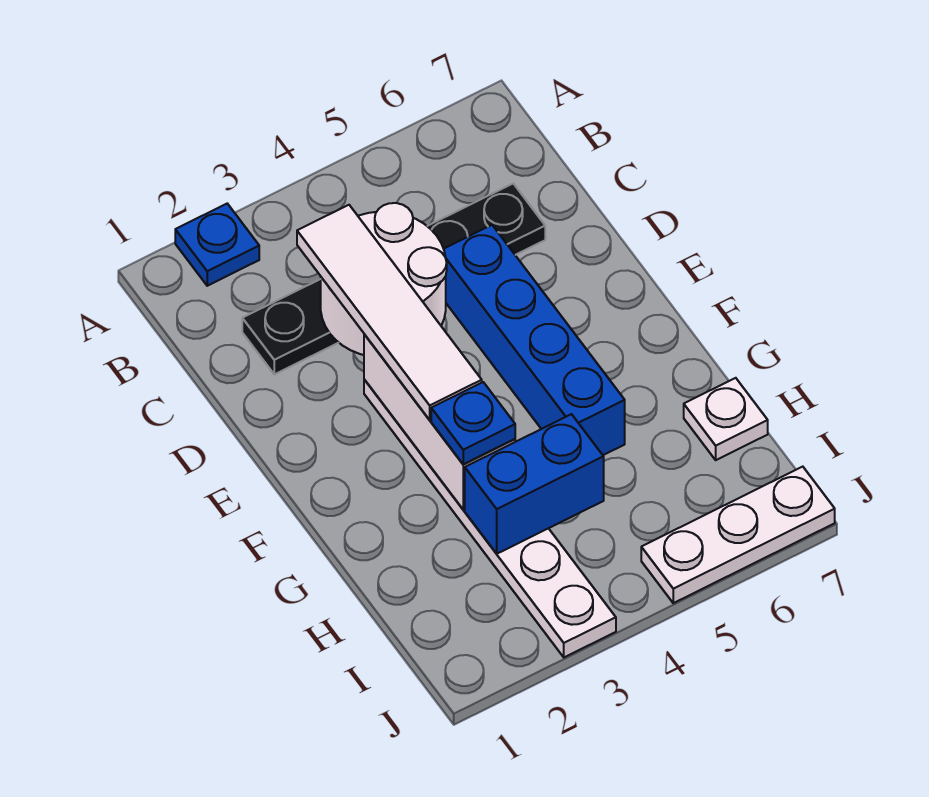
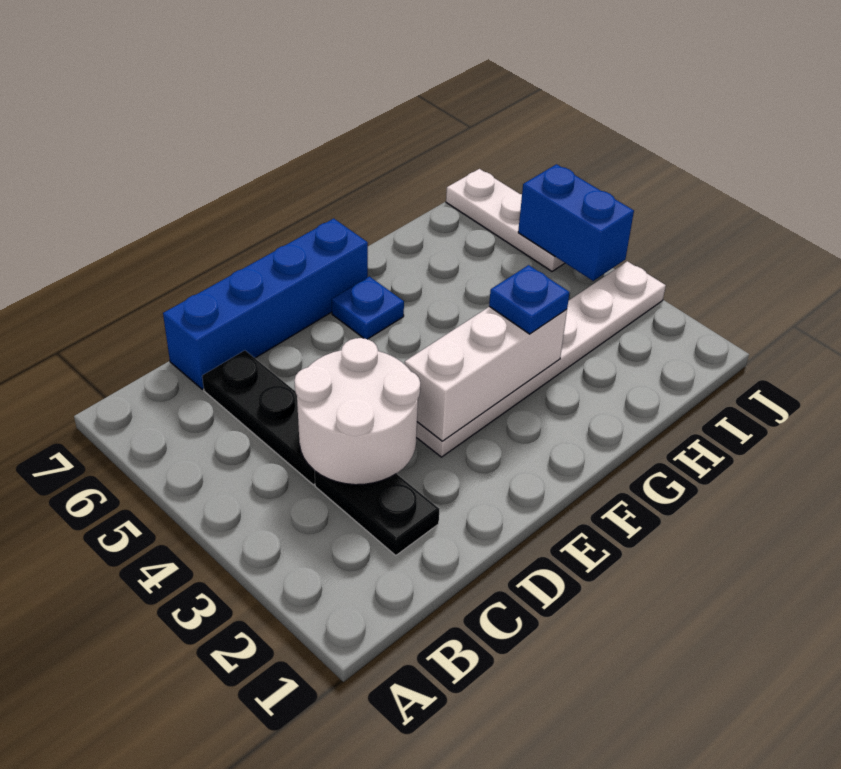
blue plate A2 level 1 -> blue plate F6 level 1
white tile C3:F3 level 3 -> none
blue brick D5:G5 level 1 -> blue brick C7:F7 level 1
blue brick H3:H4 level 2 -> blue brick J4:J5 level 2
white plate H7 level 1 -> none

